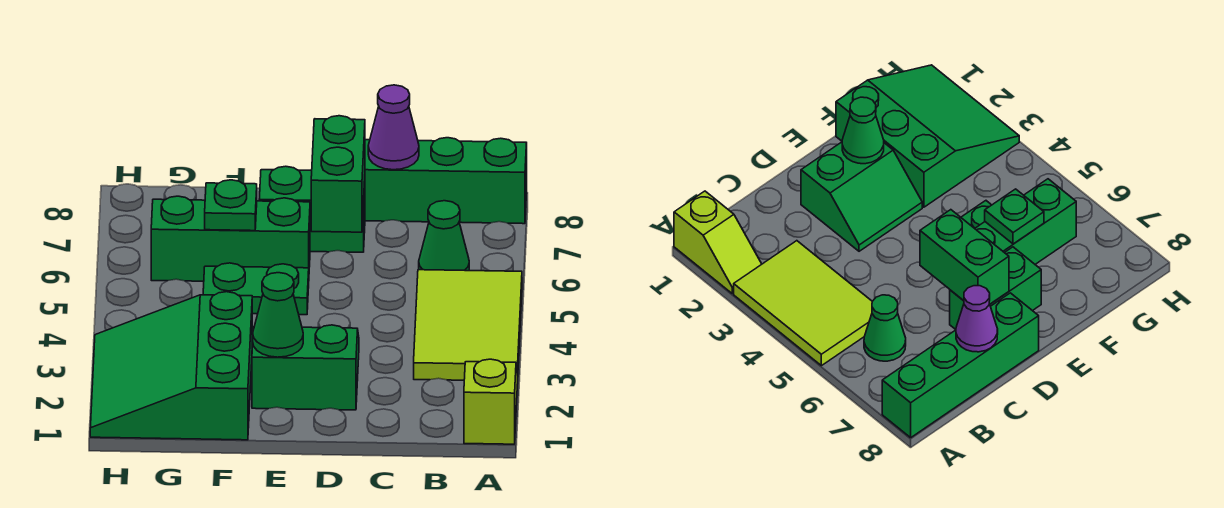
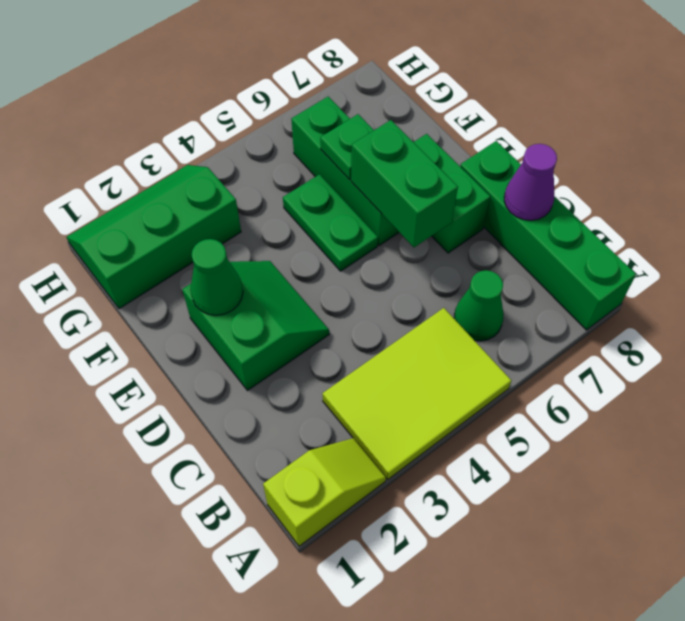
green brick D6:D7 level 2 -> green brick D6:E6 level 2
green slope F1:H3 level 1 top F -> green slope G1:H3 level 1 top G

